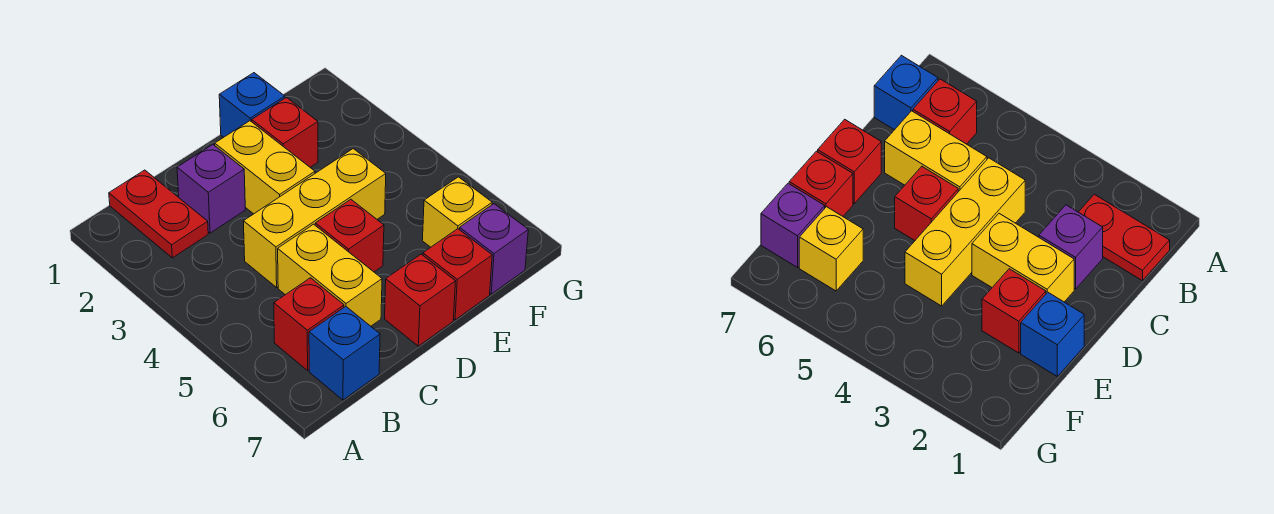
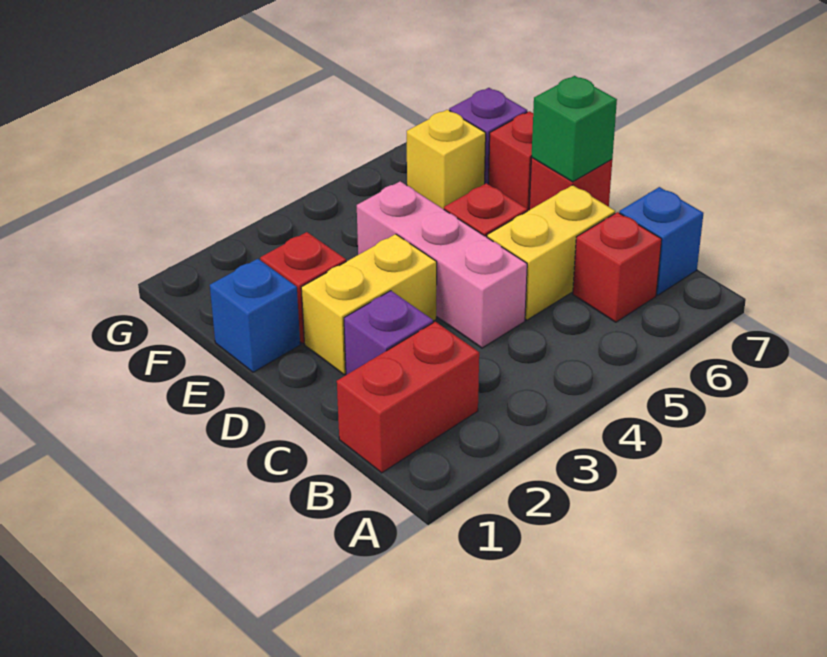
red plate B1:B2 level 1 -> red brick B1:B2 level 1
yellow brick C4:E4 level 1 -> pink brick C4:E4 level 1
none -> green brick D7 level 2

